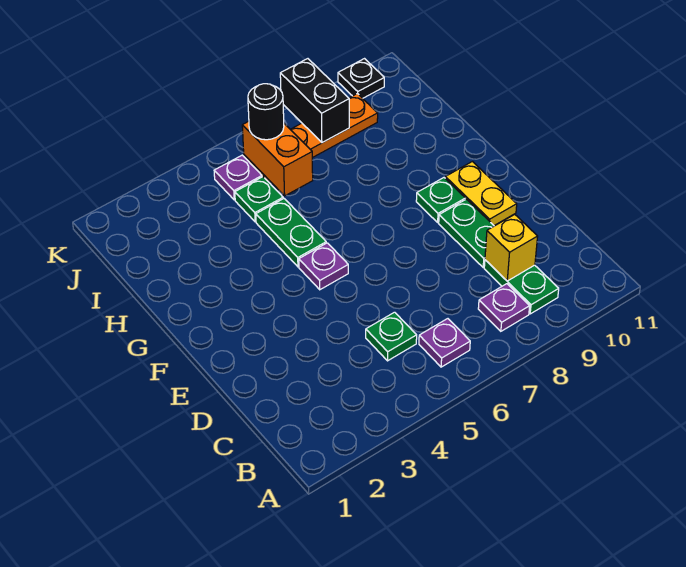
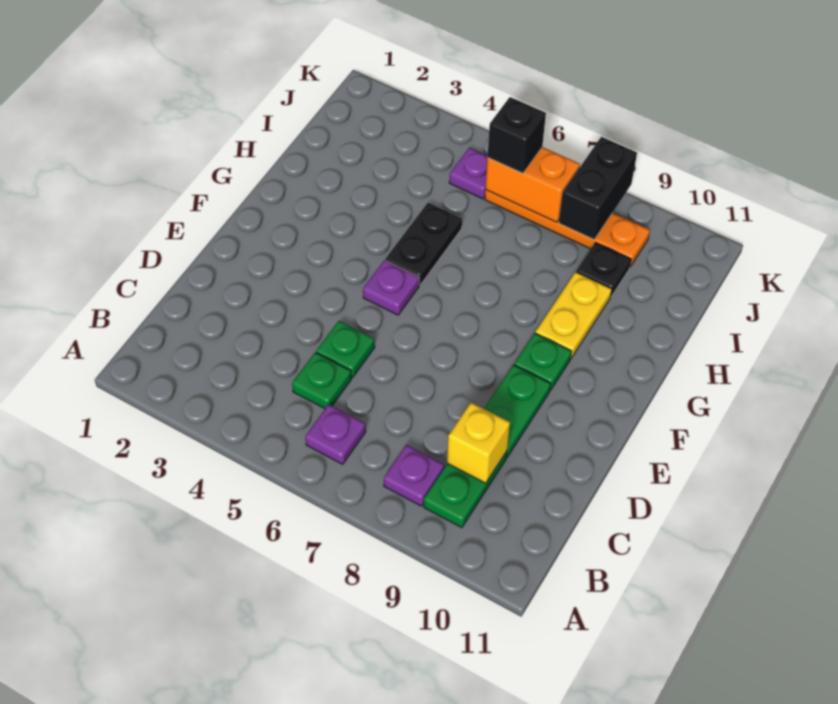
yellow plate E10:F10 level 1 -> yellow plate G9:H9 level 1
green plate G5:H5 level 1 -> black plate G5:H5 level 1
green plate I5 level 1 -> green plate D5 level 1
orange brick I6:J6 level 2 -> orange brick J6:J7 level 2
black round brick J6 level 3 -> black brick J6 level 3
black plate K10 level 1 -> black plate I9 level 1

